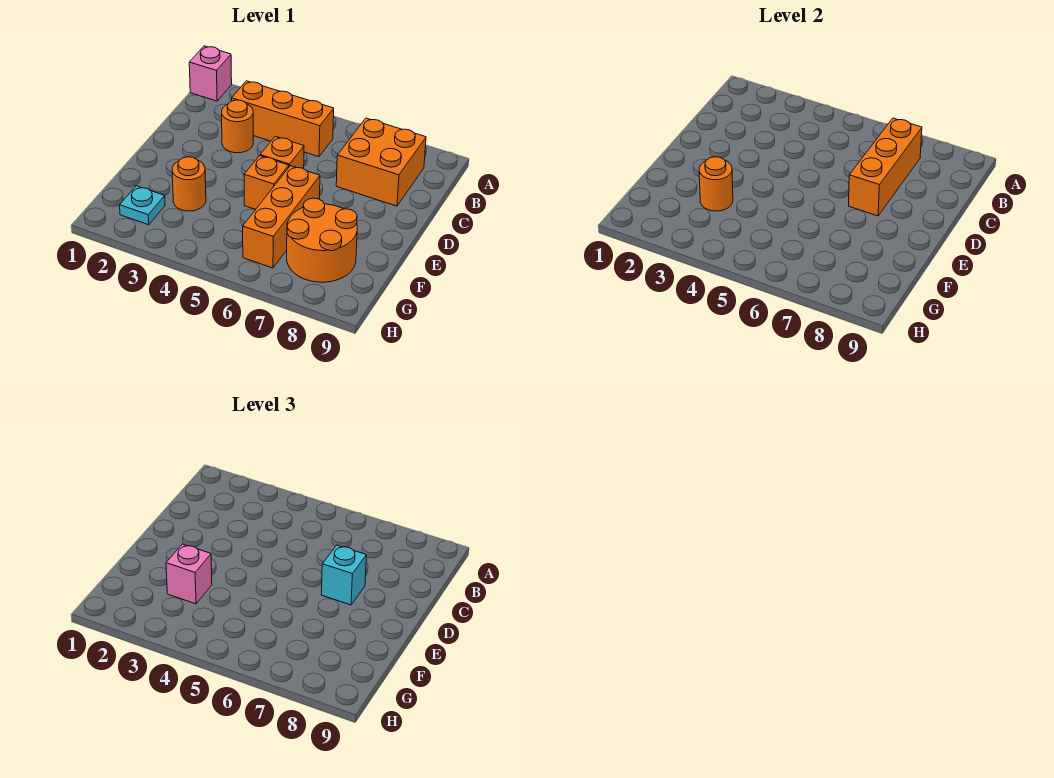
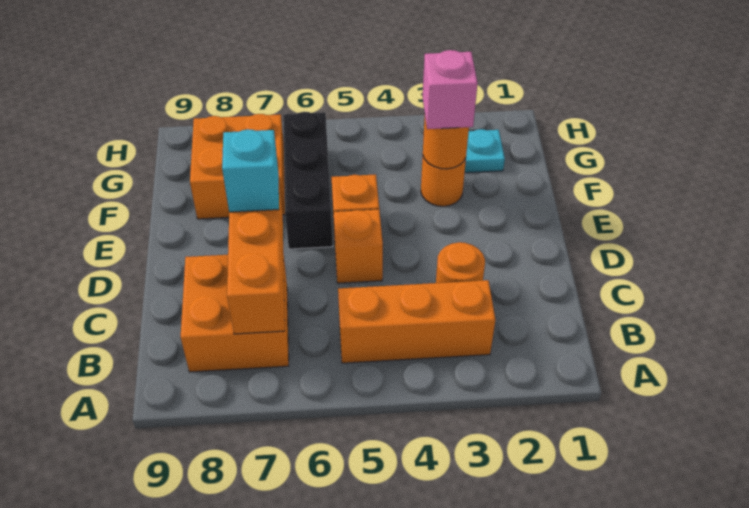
pink brick A1 level 1 -> none
orange brick E6:G6 level 1 -> black brick E6:G6 level 1
orange round brick F7:G8 level 1 -> orange brick F7:G8 level 1

